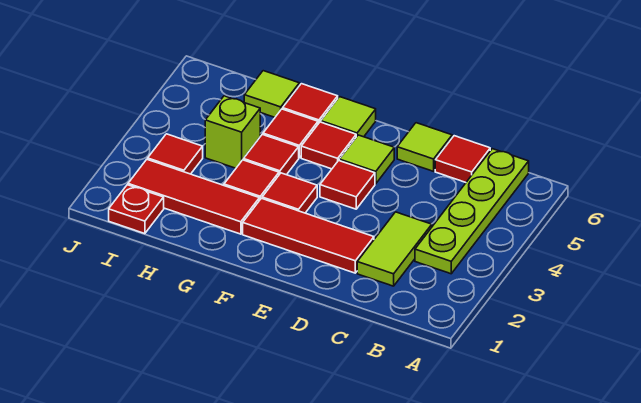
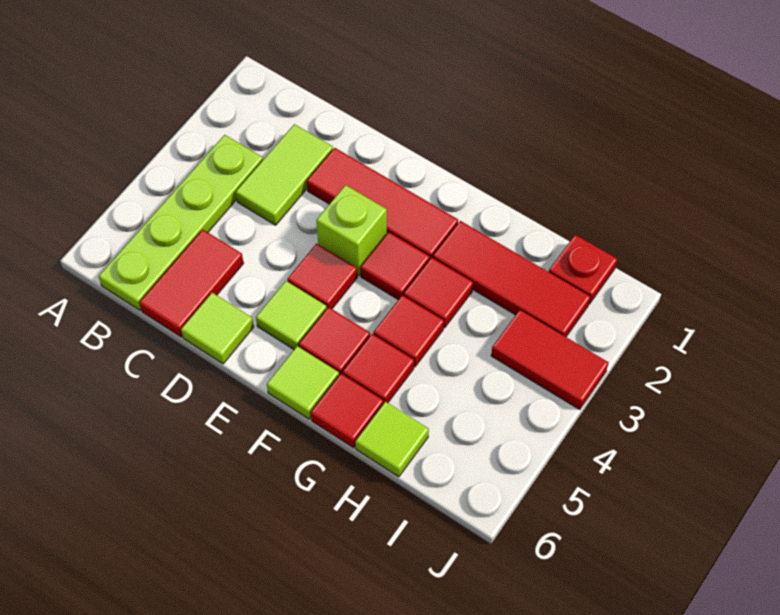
red tile C6 level 1 -> red tile C5:C6 level 1
lime brick H4 level 1 -> lime brick E3 level 1
red tile I3 level 1 -> red tile I3:J3 level 1

